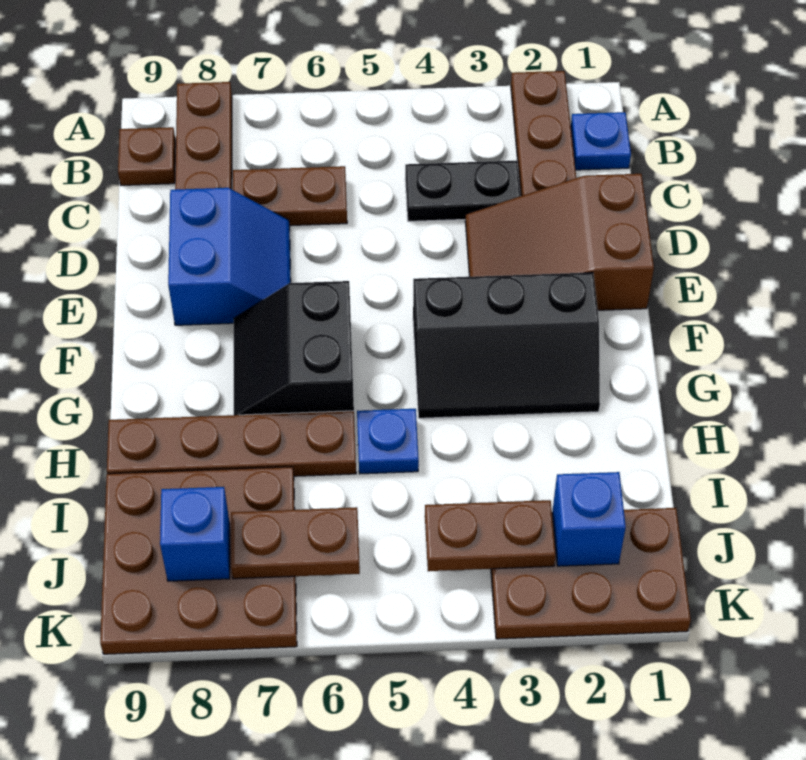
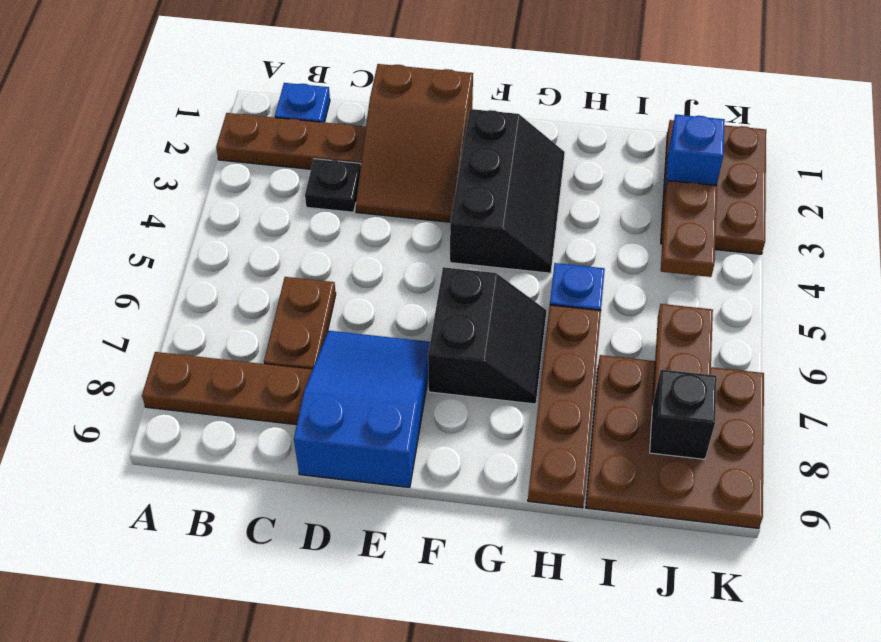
brown plate B9 level 1 -> none
black plate C3:C4 level 1 -> black plate C3 level 1
blue slope D7:E8 level 1 top 8 -> blue slope D7:E9 level 1 top 9
black slope F6:G7 level 1 top 6 -> black slope F6:G7 level 1 top F
blue brick J8 level 2 -> black brick J8 level 2

